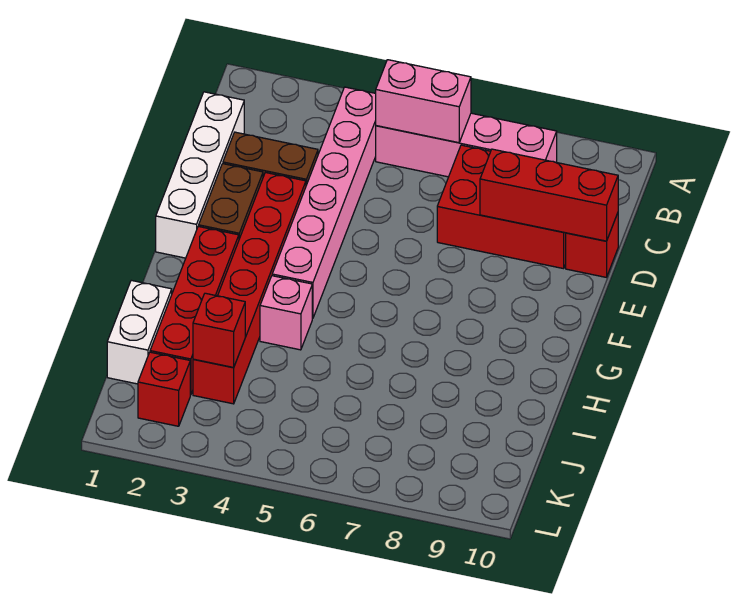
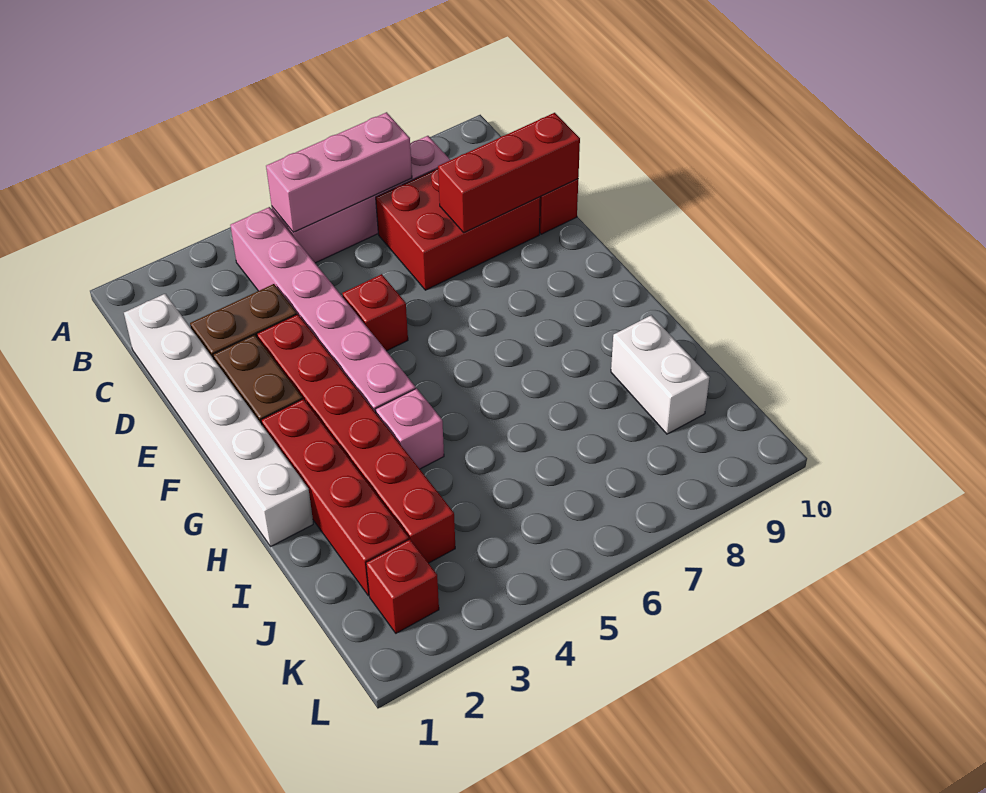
pink brick B5:B6 level 2 -> pink brick B5:B7 level 2
white brick C1:F1 level 1 -> white brick C1:H1 level 1
white brick I1:J1 level 1 -> white brick I9:J9 level 1
red brick J3 level 2 -> red brick E5 level 1

